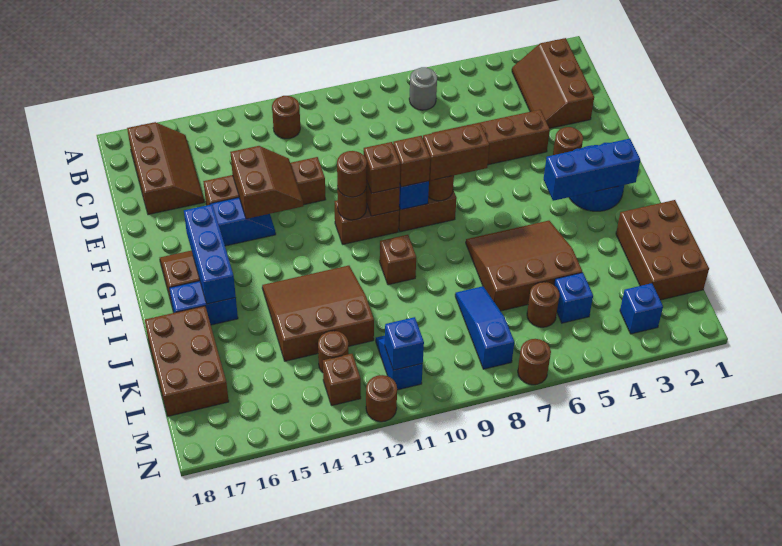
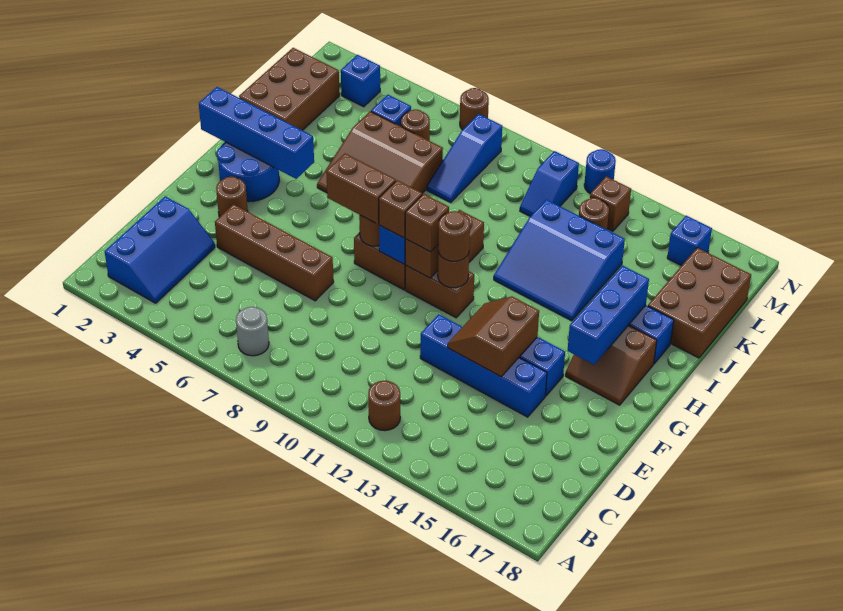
brown slope B2:D3 level 1 top 2 -> blue slope B2:D3 level 1 top 2
brown slope B16:D17 level 1 top 17 -> none
brown brick E12:E15 level 1 -> blue brick E12:E15 level 1
blue brick H2:H4 level 2 -> blue brick H1:H4 level 2
brown slope I12:K14 level 1 top K -> blue slope I12:K14 level 1 top K
blue brick M11 level 2 -> blue brick M16 level 1
brown round brick N12 level 1 -> blue round brick N12 level 1

